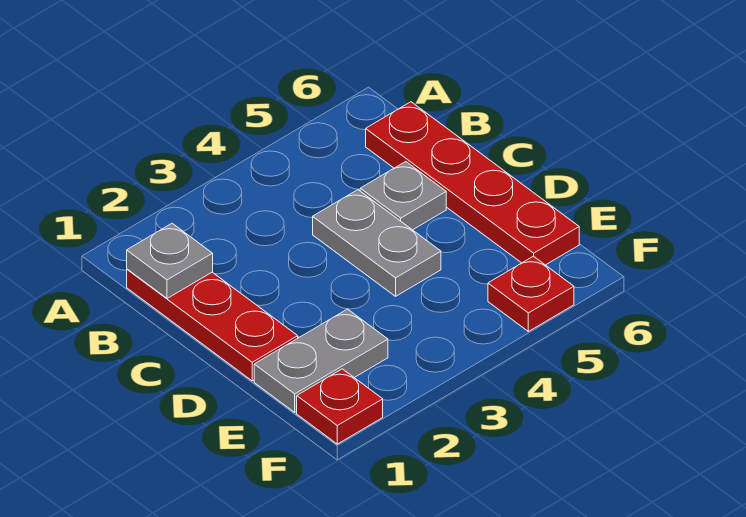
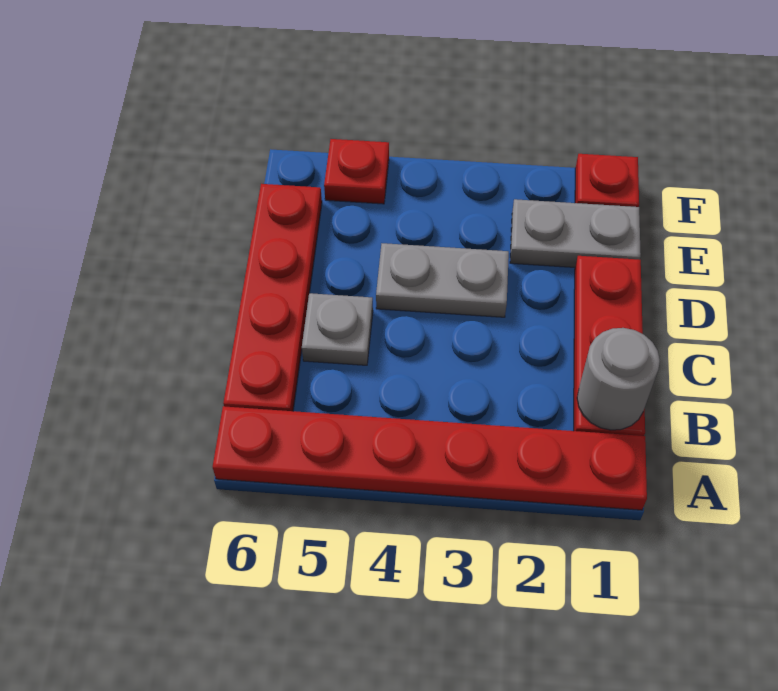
none -> red plate A1:A6 level 1
grey plate B1 level 2 -> grey round brick B1 level 2
grey plate C4:D4 level 1 -> grey plate D3:D4 level 1

